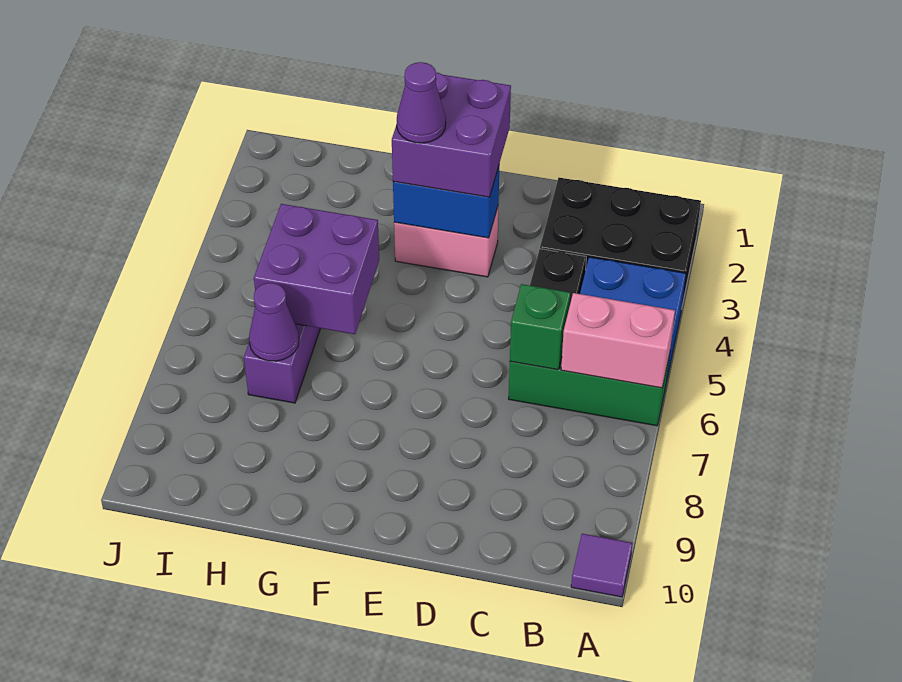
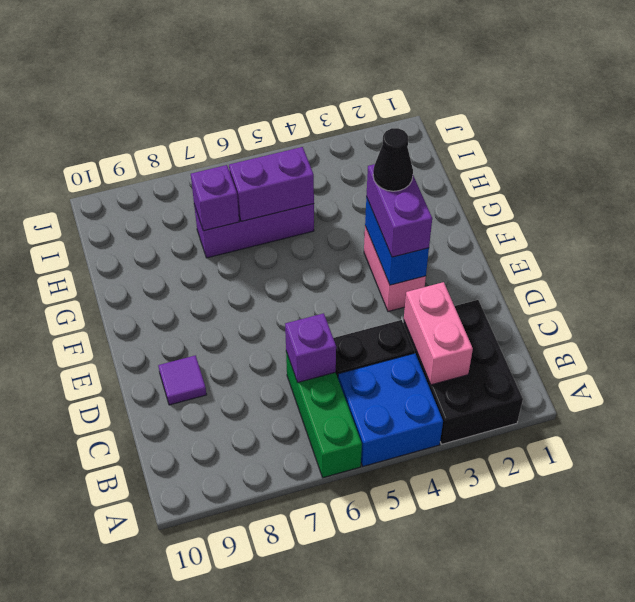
pink brick A6:B6 level 2 -> pink brick B3:C3 level 2
purple tile A10 level 1 -> purple tile D9 level 1
green brick C6 level 2 -> purple brick C6 level 2
purple brick E2:F3 level 3 -> purple brick E3:F3 level 3
purple cone F3 level 4 -> black cone F3 level 4
purple brick G5:H6 level 2 -> purple brick H5:H6 level 2
purple cone H7 level 2 -> purple brick H7 level 2

